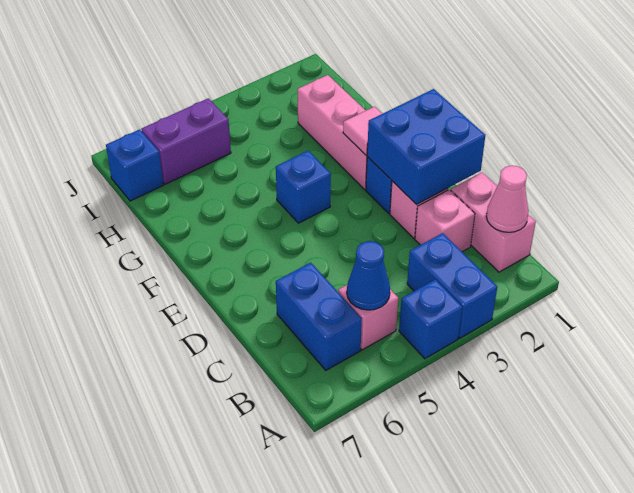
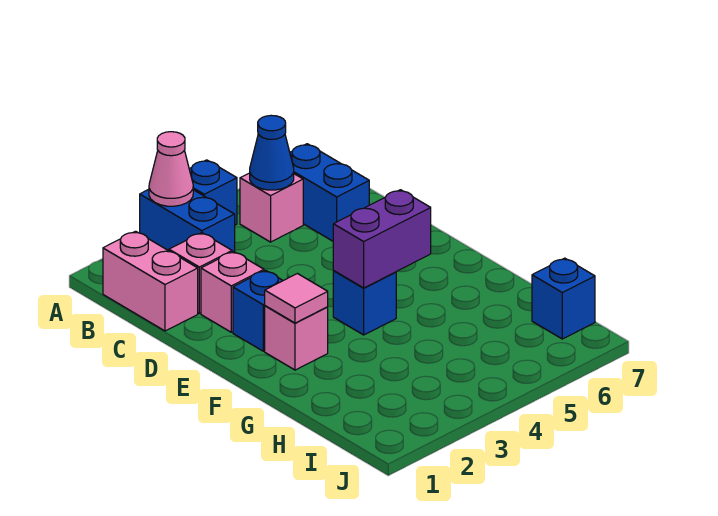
pink cone B1 level 2 -> pink cone A3 level 2
blue brick D1:E2 level 2 -> none
pink brick F2:H2 level 1 -> pink brick F2 level 1
purple brick I5:I6 level 1 -> purple brick F4:F5 level 2

